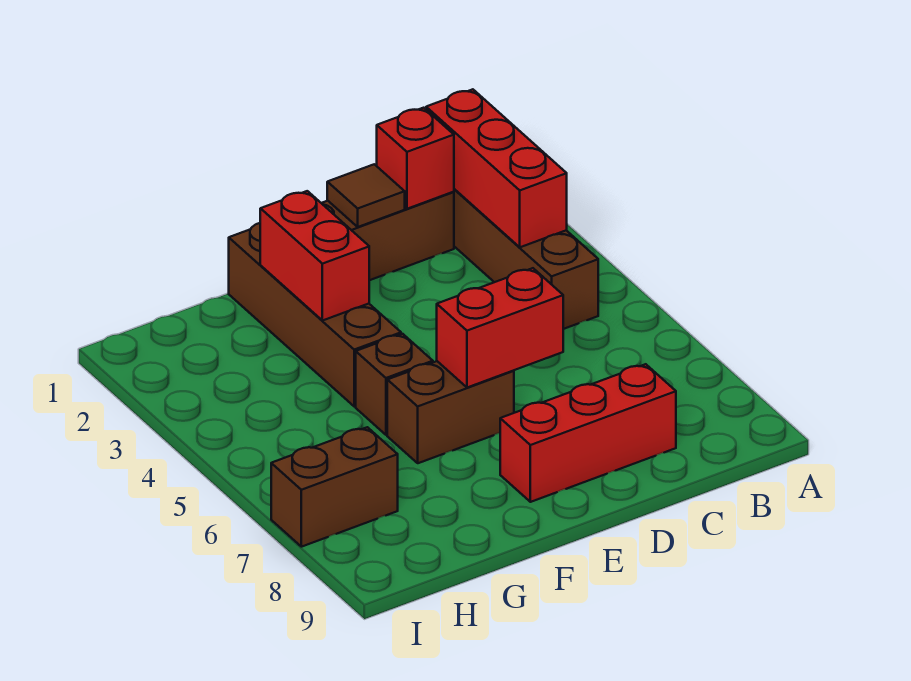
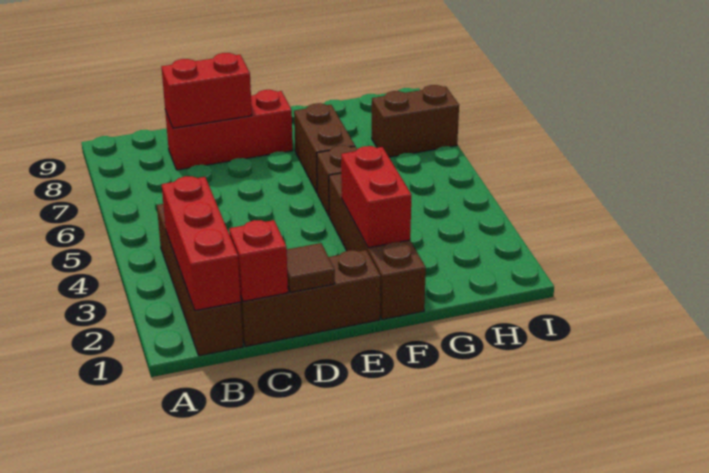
red brick D6:E6 level 2 -> red brick C8:D8 level 2
brown brick E6:F6 level 1 -> brown brick F6:F7 level 1

